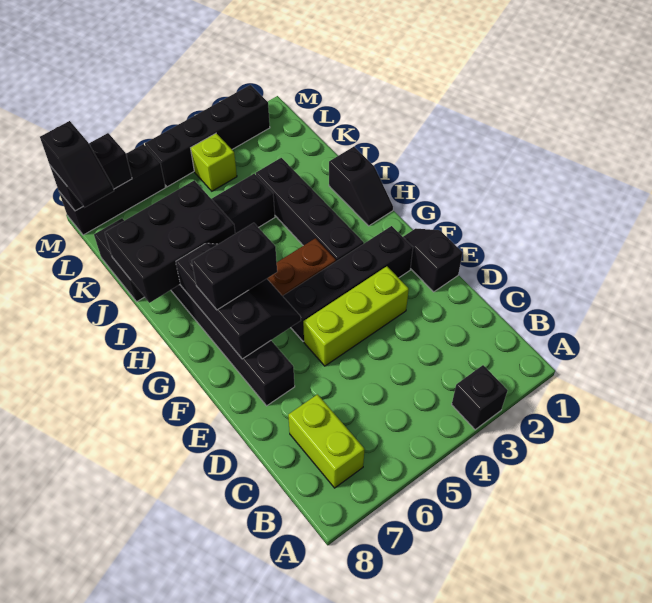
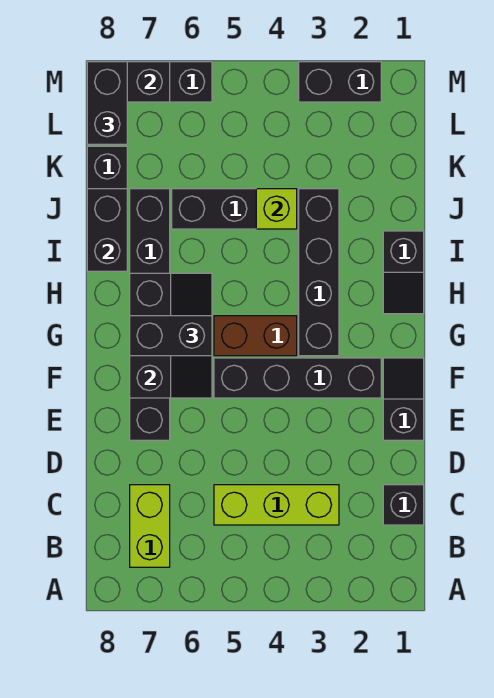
black brick A3 level 1 -> black brick C1 level 1
lime brick E3:E5 level 1 -> lime brick C3:C5 level 1
black brick I6:J8 level 2 -> black brick I8:J8 level 2
lime brick L4 level 1 -> lime brick J4 level 2
black slope L8:M8 level 3 top M -> black brick L8:M8 level 3
black brick M2:M5 level 1 -> black brick M2:M3 level 1

